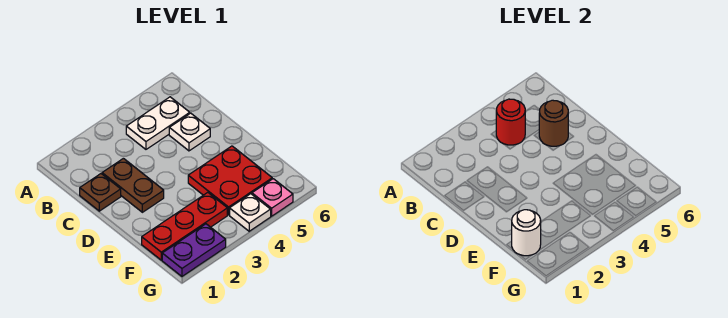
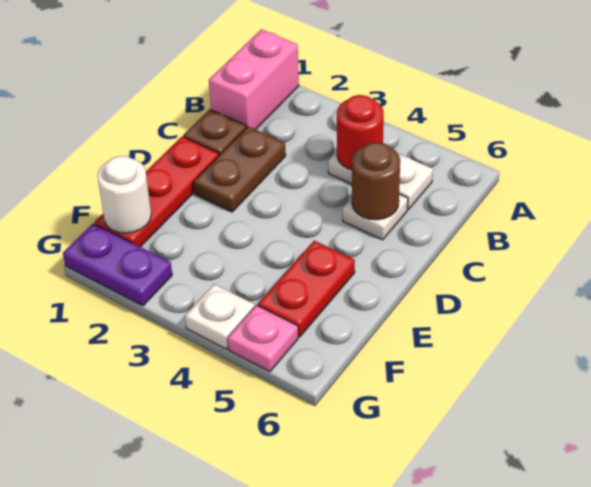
none -> pink brick A1:B1 level 1
red plate E4:F5 level 1 -> red plate E5:F5 level 1
red plate F1:F3 level 1 -> red plate D1:F1 level 1

